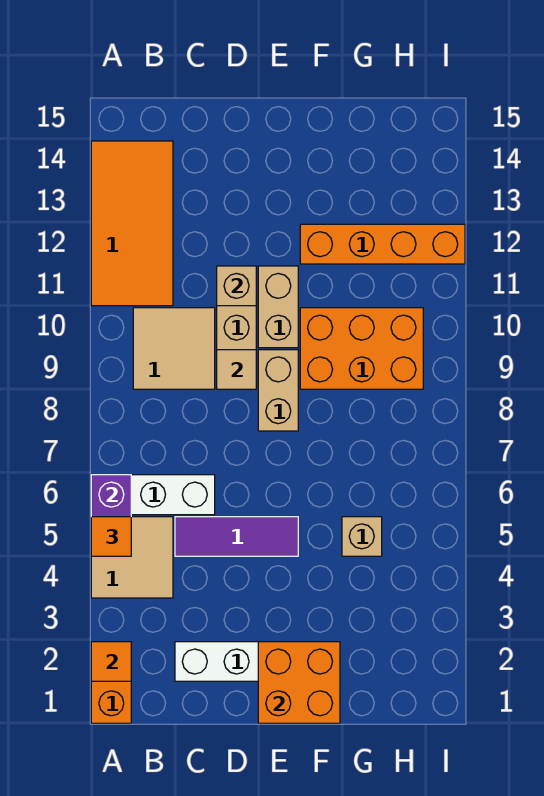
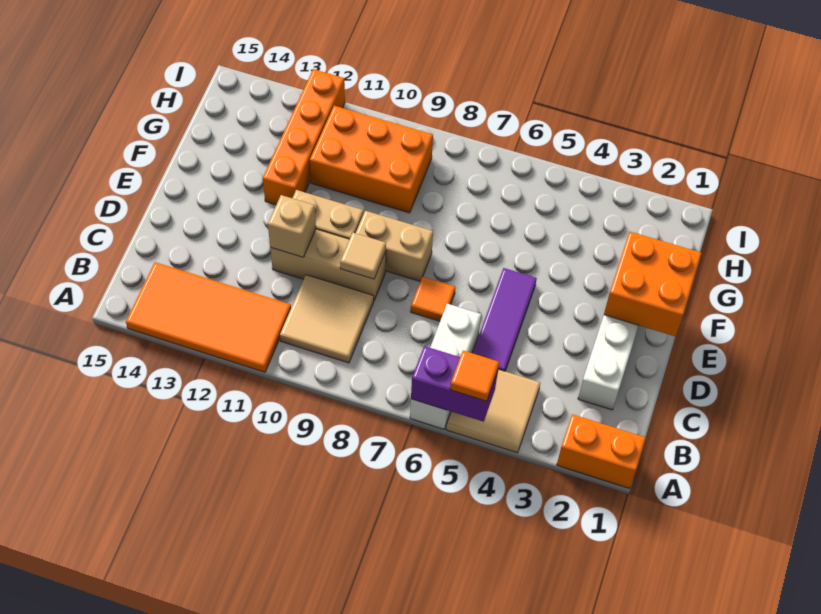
orange tile A2 level 2 -> orange tile D7 level 1
orange brick F9:H10 level 1 -> orange brick G9:H11 level 1
tan brick G5 level 1 -> none

